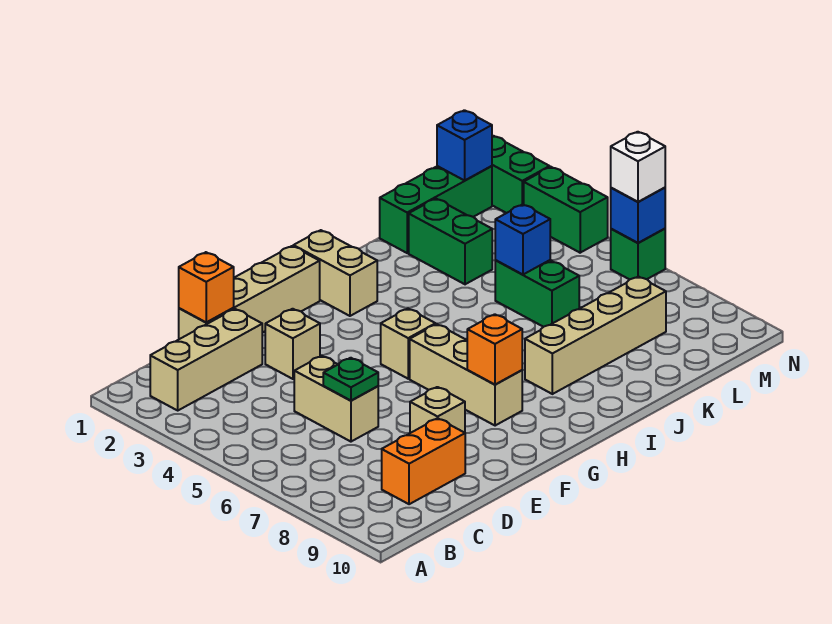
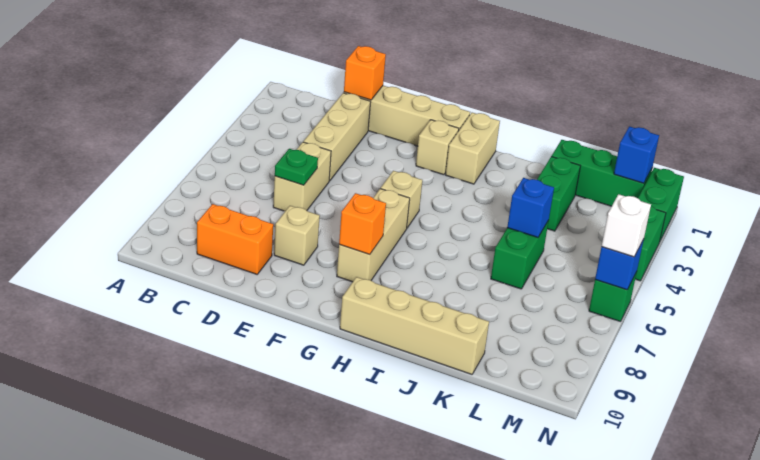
tan brick B2:D2 level 1 -> tan brick D2:D4 level 1
tan brick E3 level 1 -> tan brick G2 level 1
tan brick I8:L8 level 1 -> tan brick H10:K10 level 1

